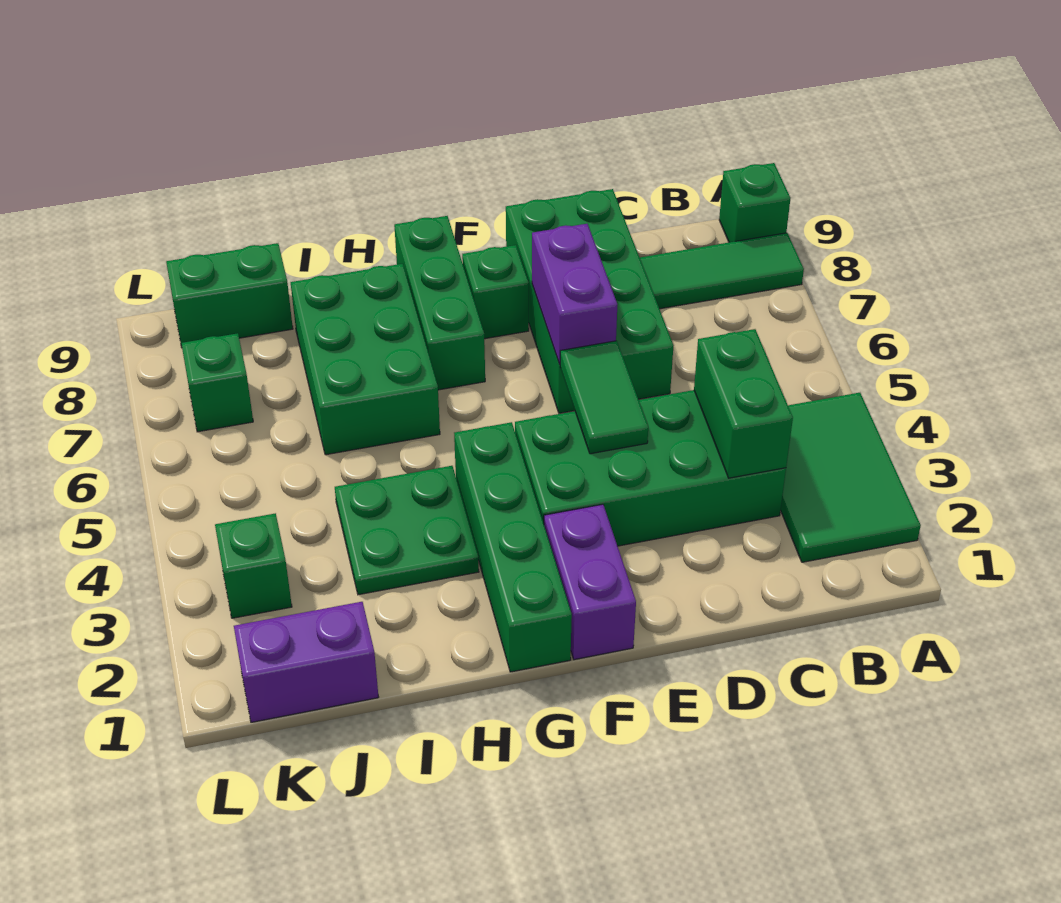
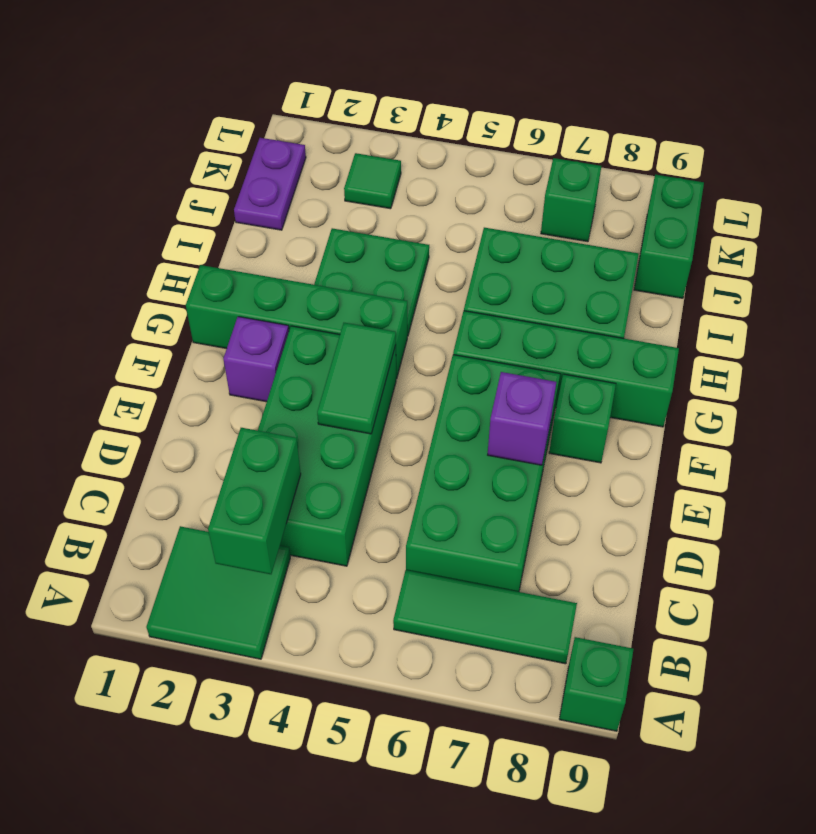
green tile A2:B4 level 1 -> green tile A2:B3 level 1
green tile A8:C8 level 1 -> green tile B6:B8 level 1
green brick C3:C4 level 2 -> green brick B3:C3 level 2
green brick D6:E9 level 1 -> green brick C6:F7 level 1
green tile E4:E5 level 2 -> green tile E4:F4 level 2
purple brick E6:E7 level 2 -> purple brick E7 level 2
purple brick F1:F2 level 1 -> purple brick F2 level 1
green brick G7:G9 level 1 -> green brick G6:G9 level 1
purple brick J1:K1 level 1 -> purple plate J1:K1 level 1
green brick K3 level 1 -> green tile K3 level 1

